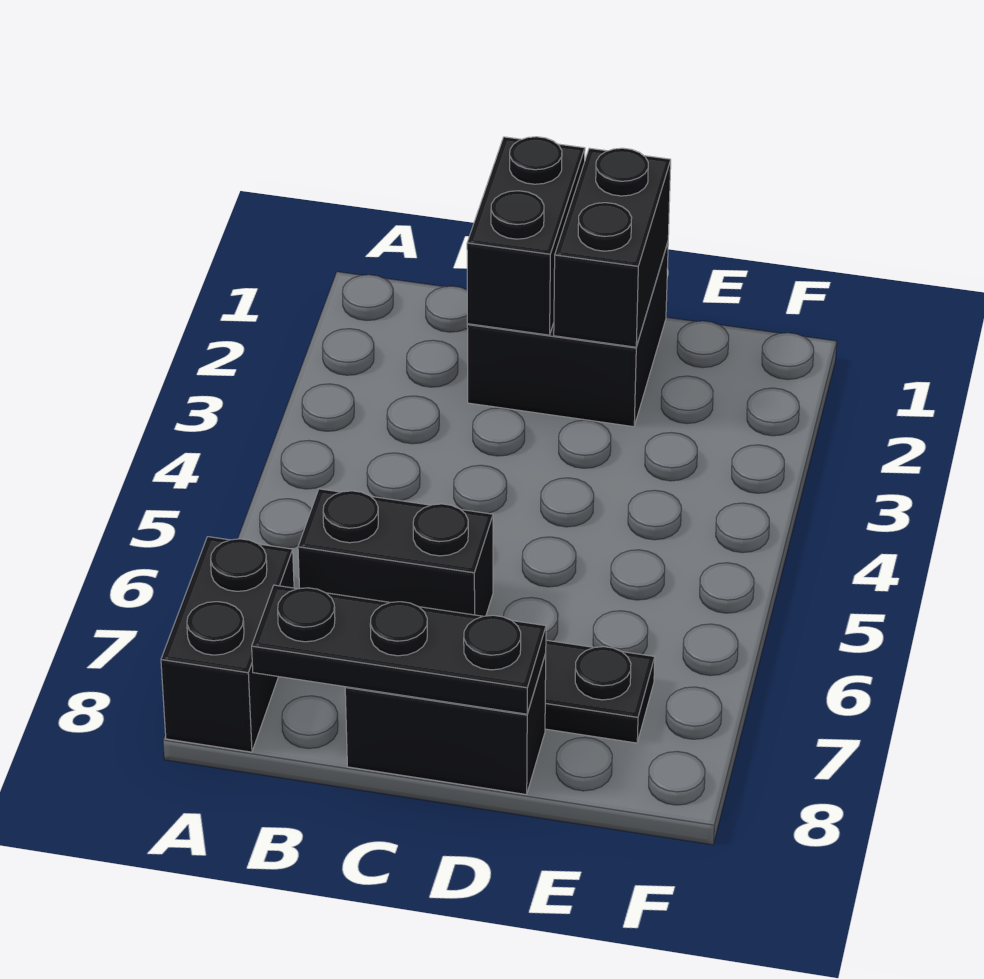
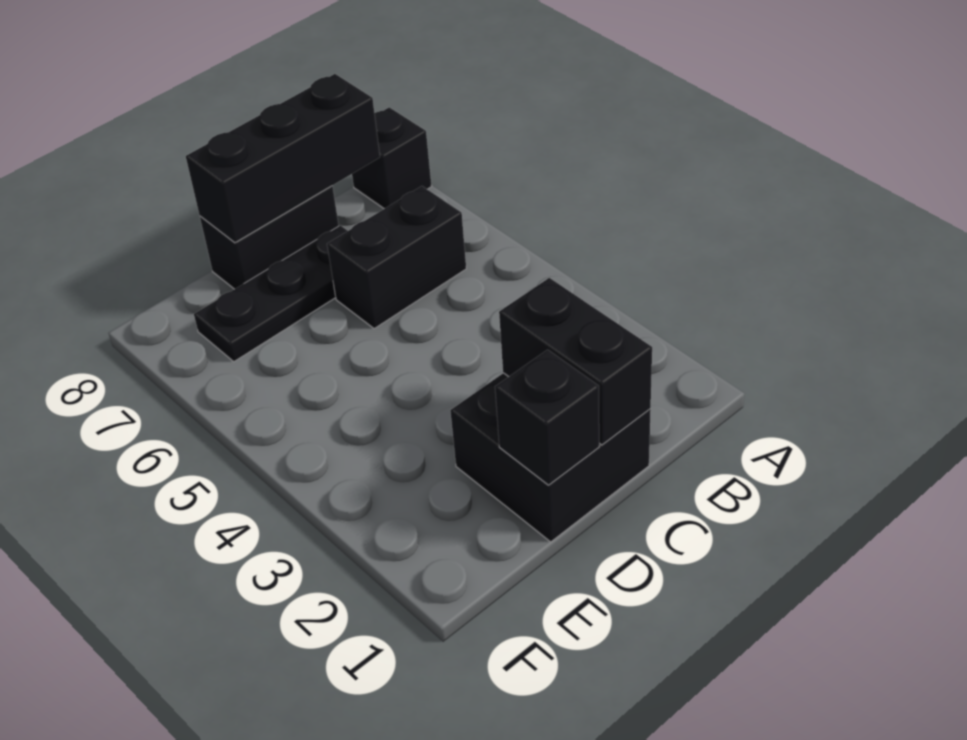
black brick A7:A8 level 1 -> black brick A8 level 1
black plate B8:D8 level 2 -> black brick B8:D8 level 2
black brick D1:D2 level 2 -> black brick D1 level 2

